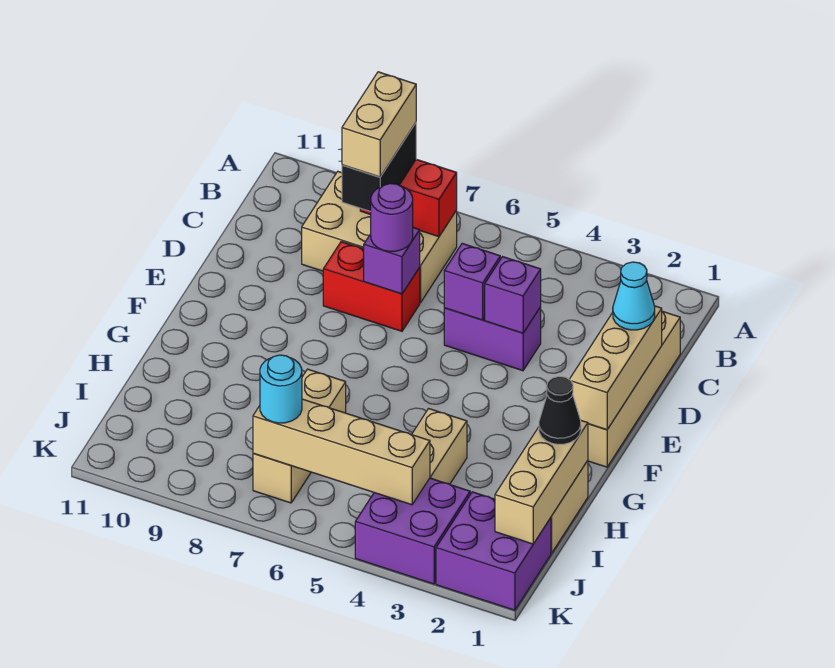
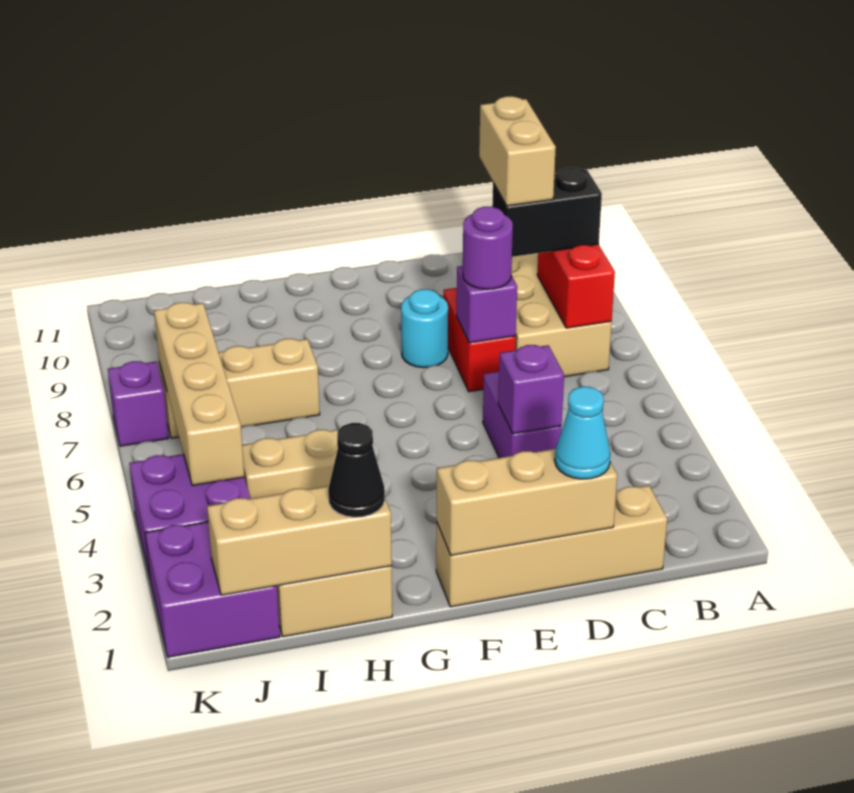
tan brick B8:C8 level 4 -> tan brick C8:C9 level 4
purple brick D5 level 2 -> purple brick K7 level 1
cyan round brick J7 level 3 -> cyan round brick E8 level 1

